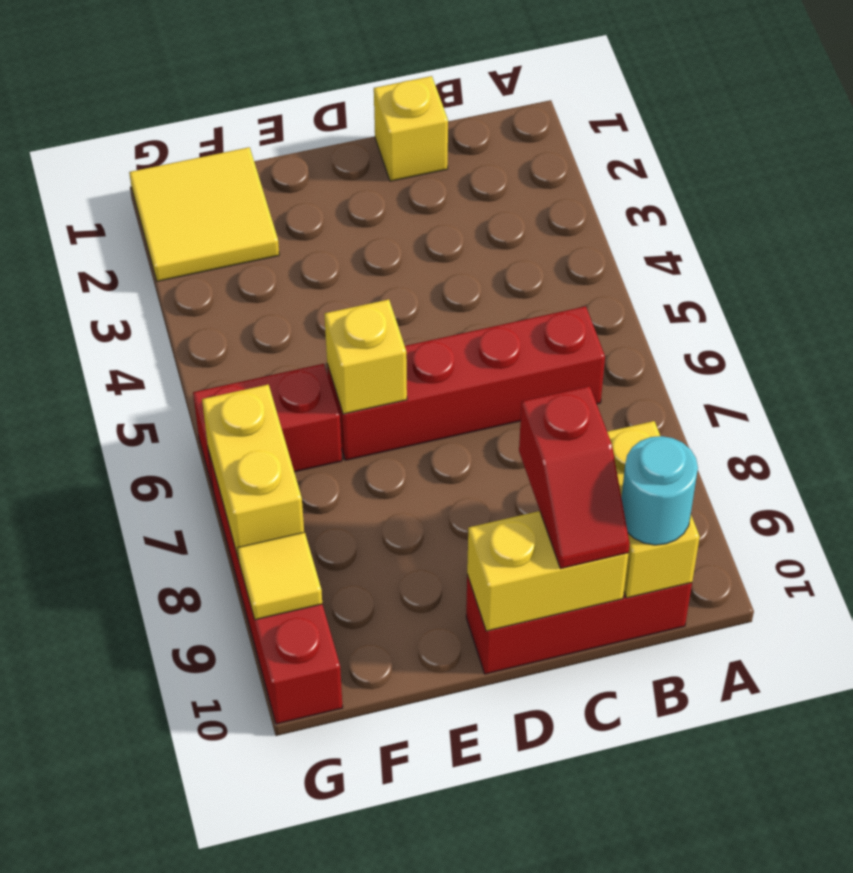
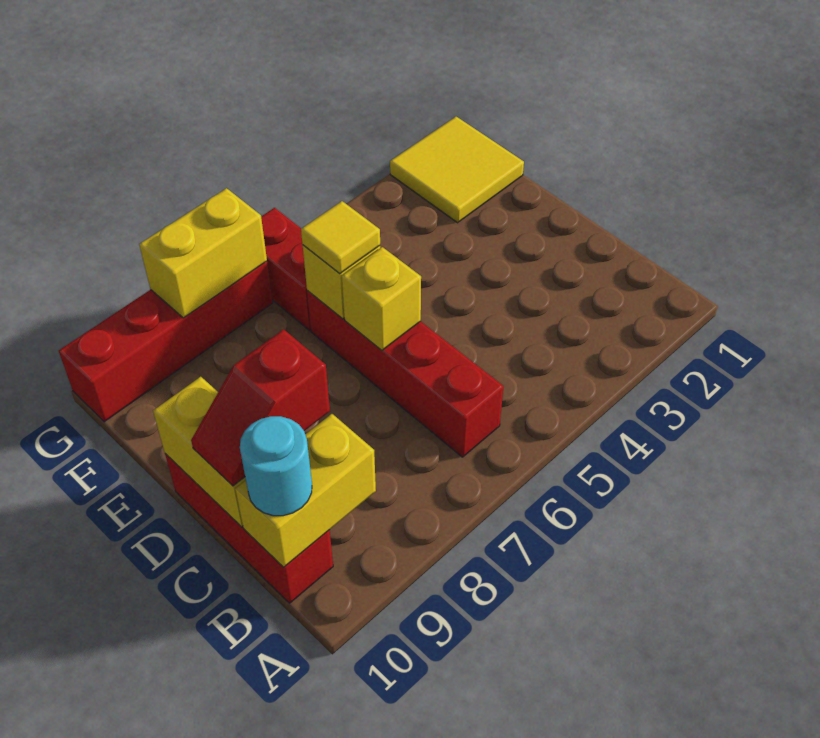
yellow brick C1 level 1 -> yellow brick D6 level 2
yellow tile G9 level 2 -> yellow tile E6 level 3

